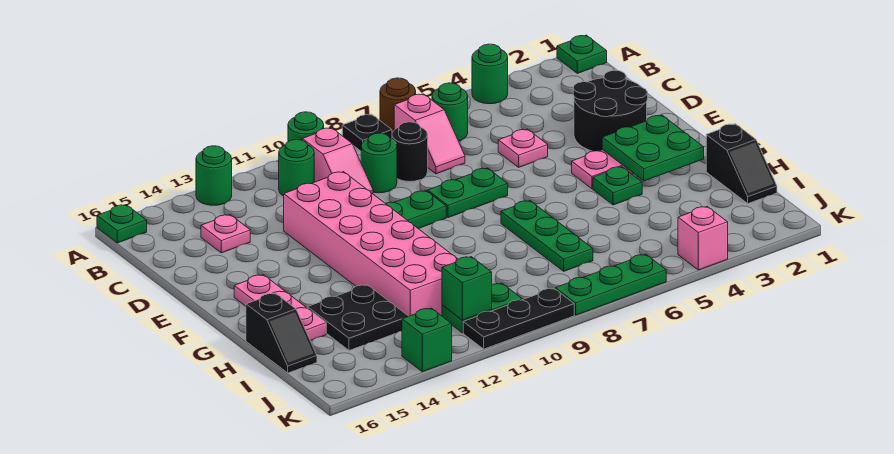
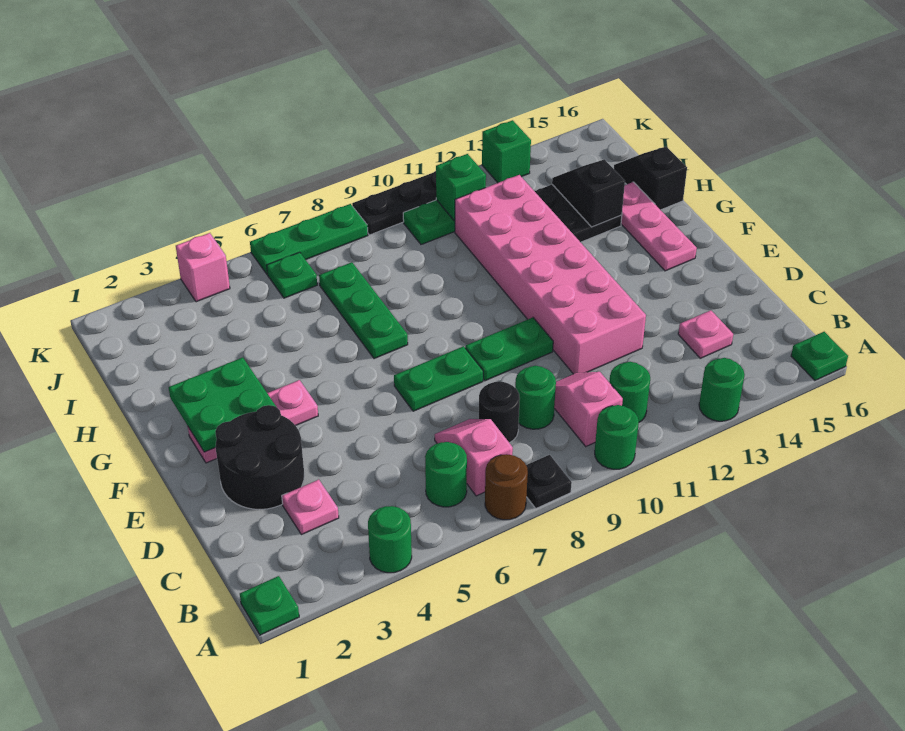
pink plate D5 level 1 -> pink plate C3 level 1
green plate G4 level 1 -> green plate J6 level 1
black slope H1:I1 level 1 top H -> black slope H14:I14 level 2 top H

